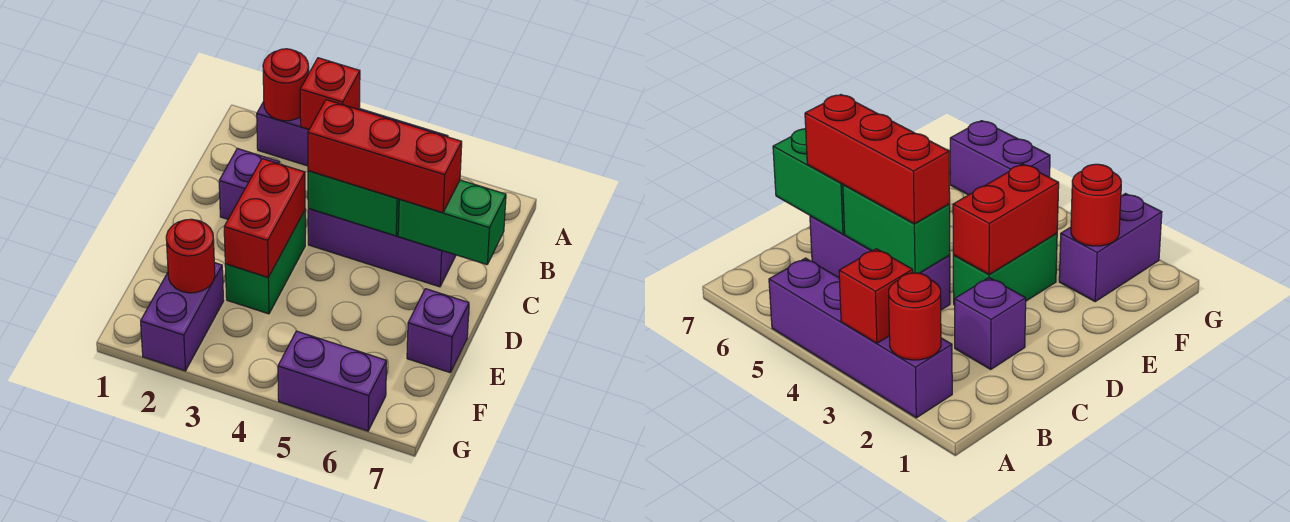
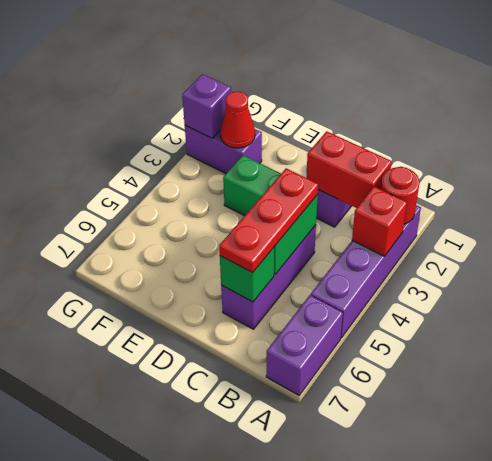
red brick C4:C6 level 3 -> red plate C4:C6 level 3
green brick C6:C7 level 2 -> green brick C6 level 2
red brick D3:E3 level 2 -> red brick B2:C2 level 2
purple brick E7 level 1 -> purple brick G2 level 2
red round brick F2 level 2 -> red cone F2 level 2
purple brick G5:G6 level 1 -> purple brick A6:A7 level 1

